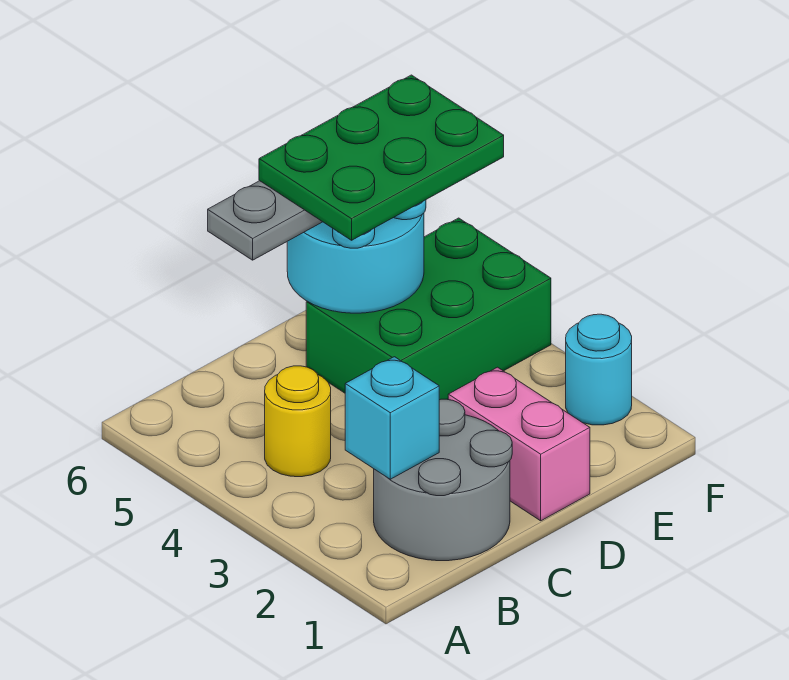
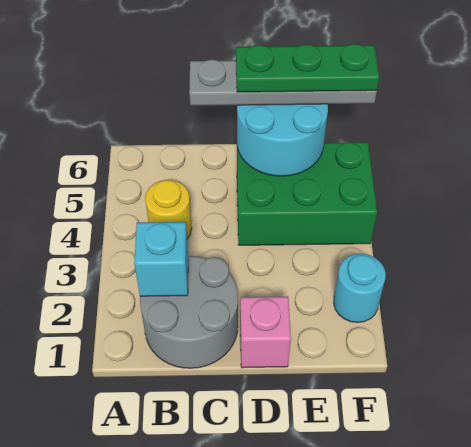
pink brick D1:D2 level 1 -> pink brick D1 level 1
green plate D5:F6 level 4 -> green plate D6:F6 level 4

